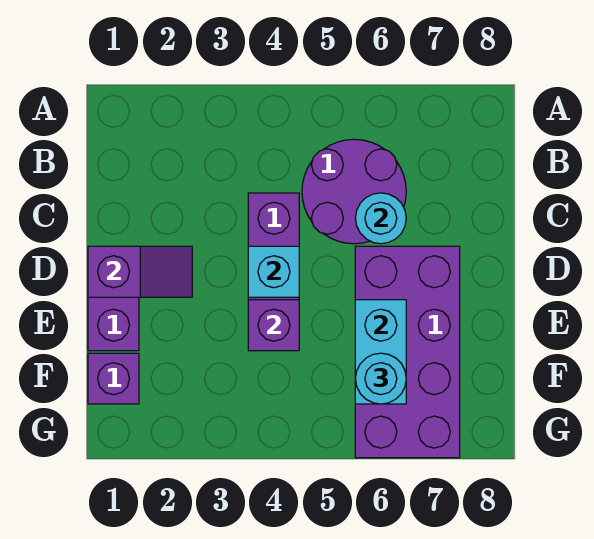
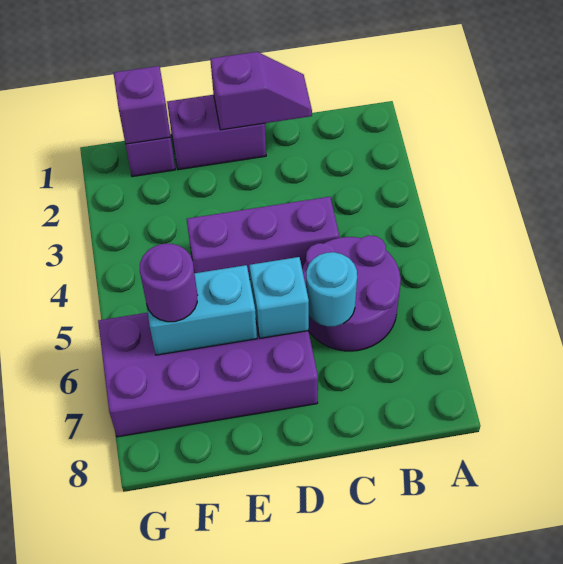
purple slope D1:D2 level 2 top 1 -> purple slope C1:D1 level 2 top D
cyan brick D4 level 2 -> cyan brick D6 level 2
purple brick E4 level 2 -> purple brick F1 level 2
cyan round brick F6 level 3 -> purple round brick F6 level 3

